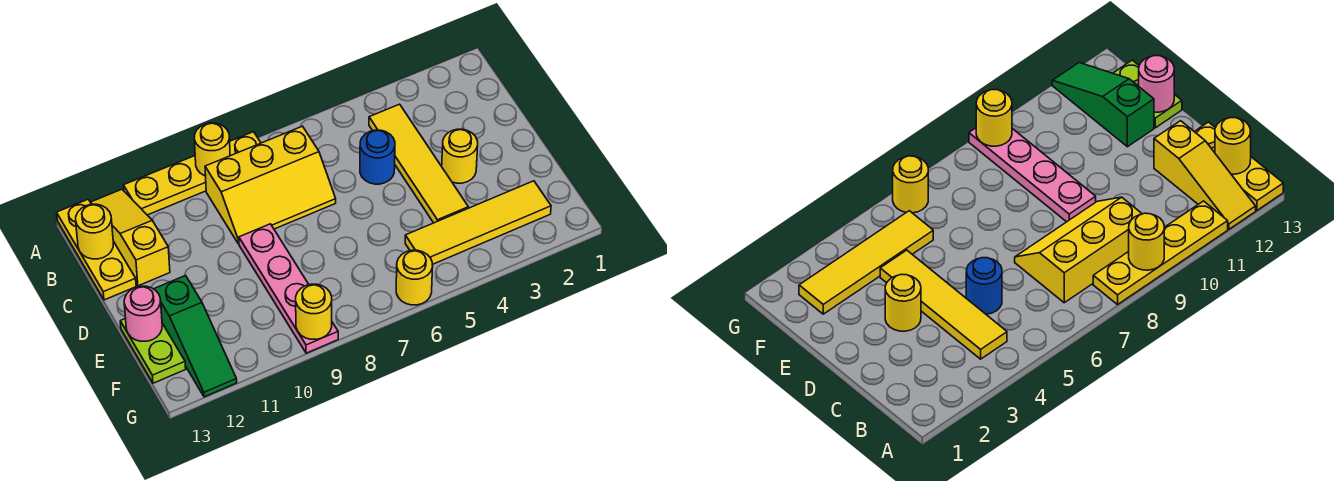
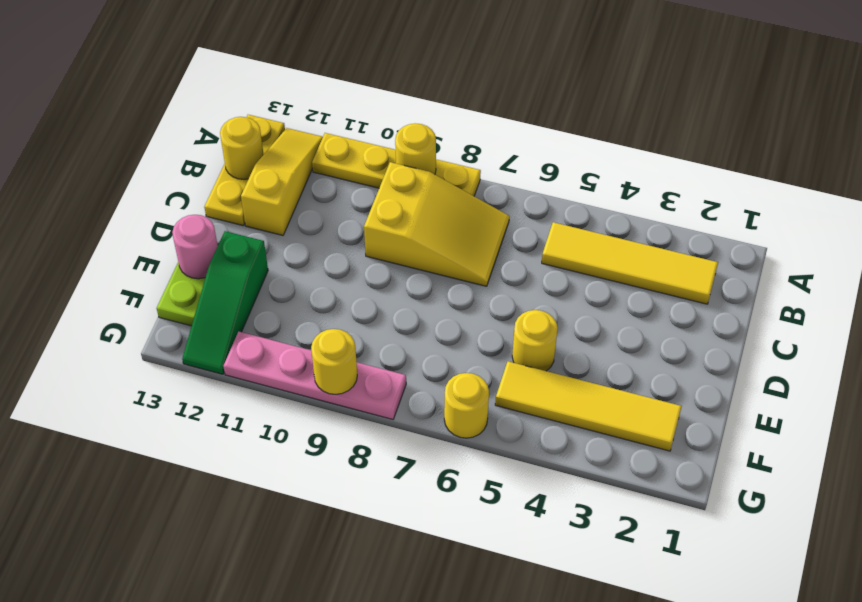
yellow tile B4:E4 level 1 -> yellow tile B2:B5 level 1
yellow slope B7:C9 level 1 top B -> yellow slope B7:C9 level 1 top 9
blue round brick C5 level 1 -> none
yellow round brick D3 level 1 -> yellow round brick E5 level 1
pink plate D9:G9 level 1 -> pink plate G8:G11 level 1

